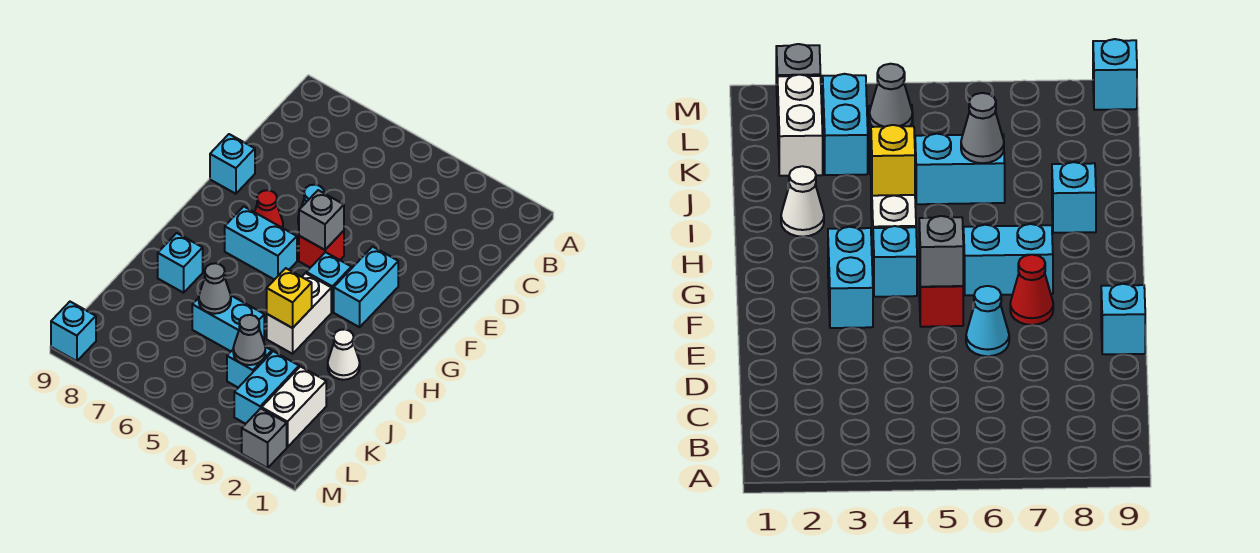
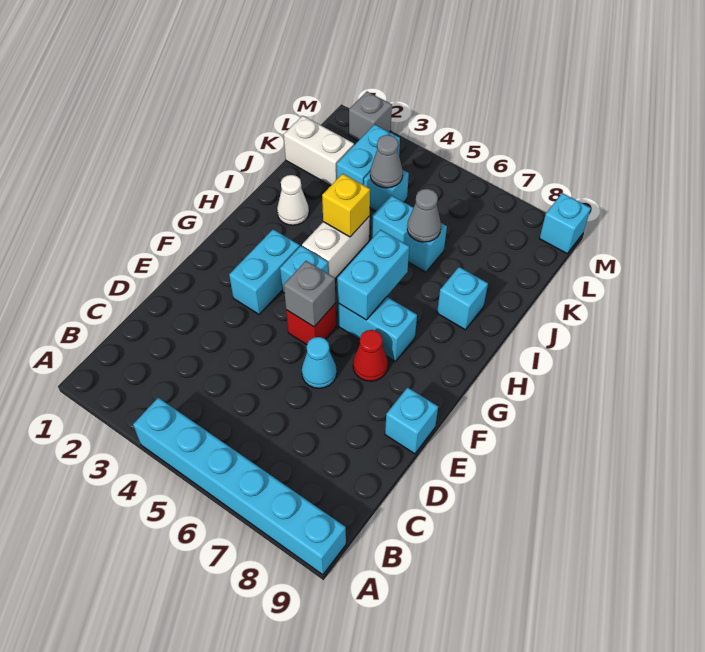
none -> cyan brick A4:A9 level 1
none -> cyan brick G6:H6 level 2
white brick K2:L2 level 1 -> white brick K1:K2 level 1

